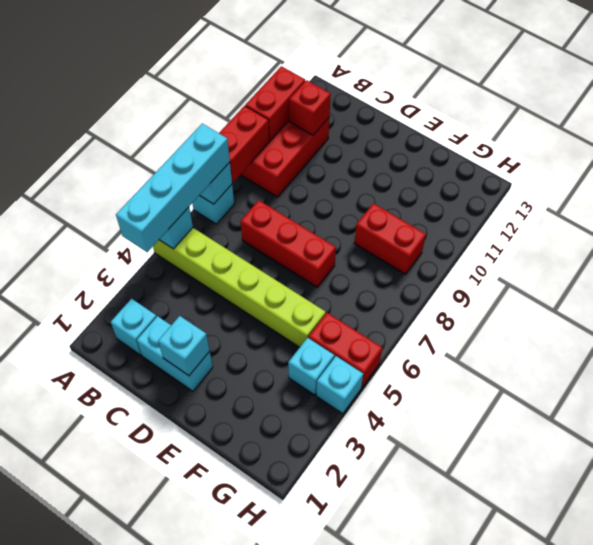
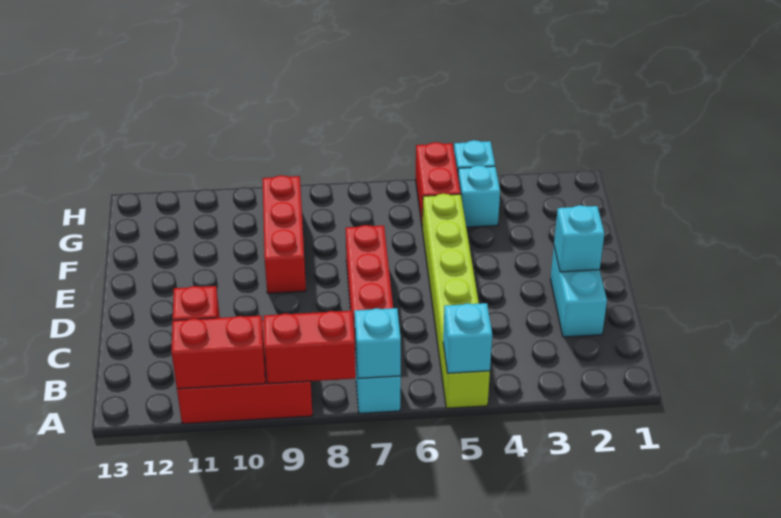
cyan brick A4:A7 level 3 -> none
cyan brick B2 level 1 -> none
red brick F9:G9 level 1 -> red brick E9:G9 level 1

